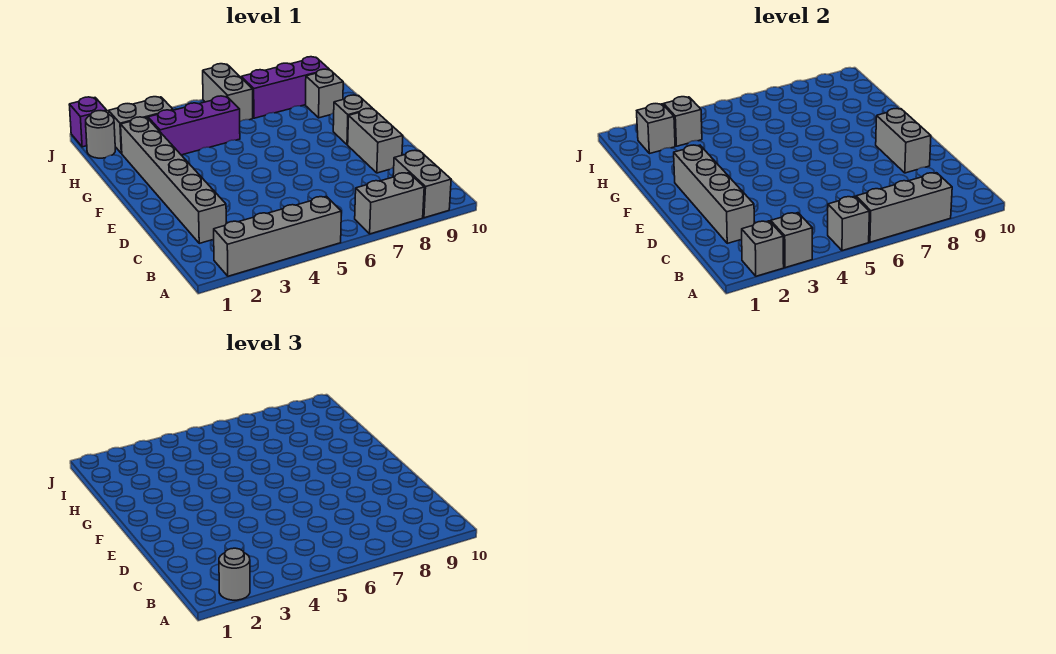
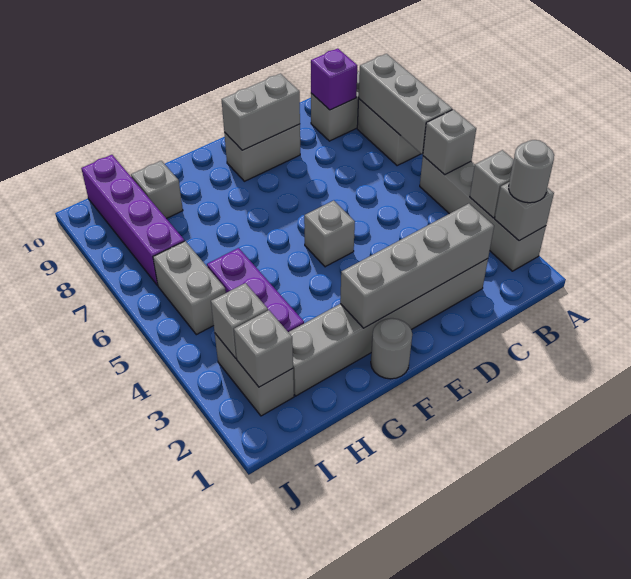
grey brick F9 level 1 -> grey brick E5 level 1
grey round brick I1 level 1 -> grey round brick F1 level 1
grey brick I6:J6 level 1 -> grey brick I5:I6 level 1
purple brick I7:I9 level 1 -> purple brick I7:I10 level 1
purple brick J1 level 1 -> purple brick B9 level 2

